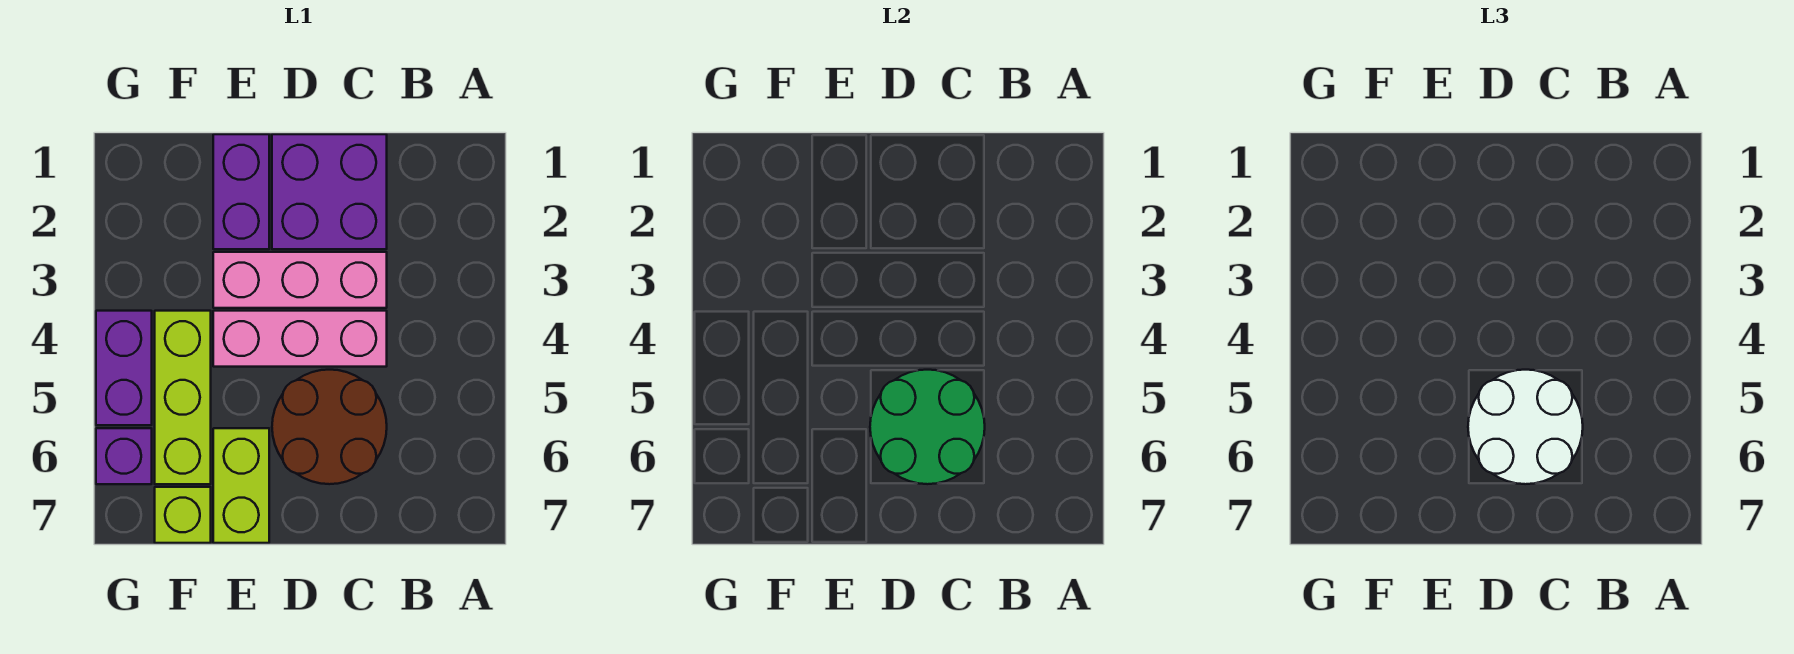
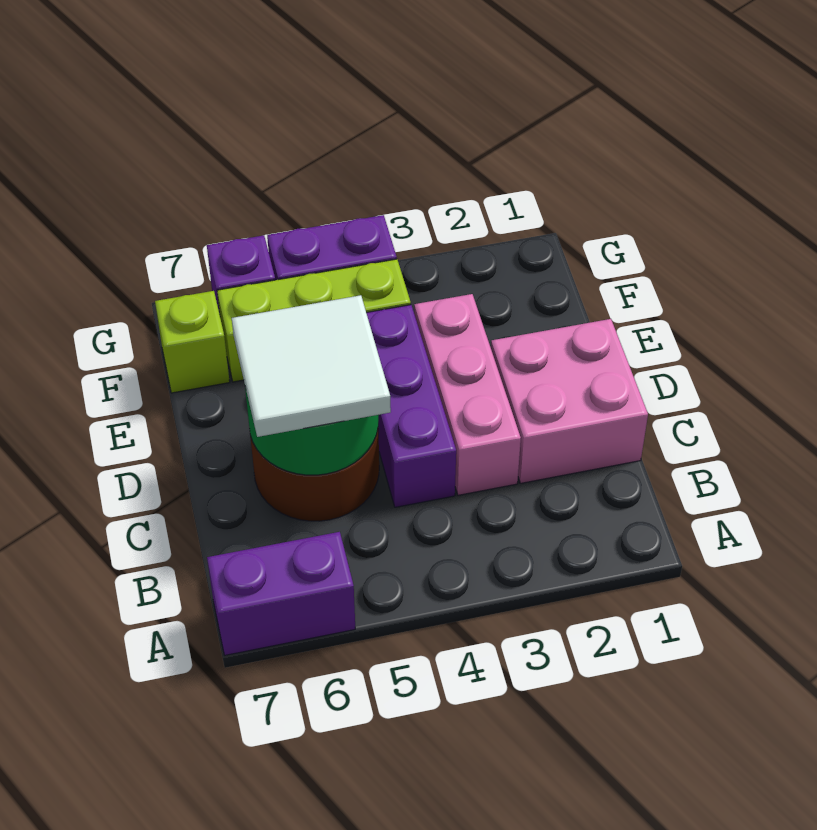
purple brick C1:D2 level 1 -> pink brick C1:D2 level 1
pink brick C4:E4 level 1 -> purple brick C4:E4 level 1
white round brick C5:D6 level 3 -> white tile C5:D6 level 3
purple brick E1:E2 level 1 -> purple brick A6:A7 level 1
lime brick E6:E7 level 1 -> none

